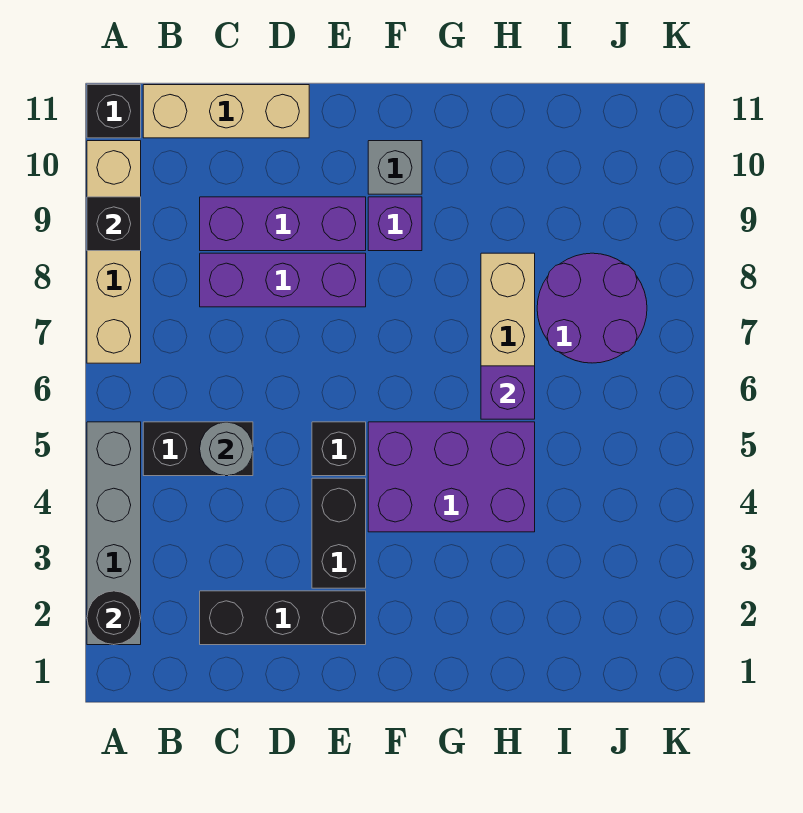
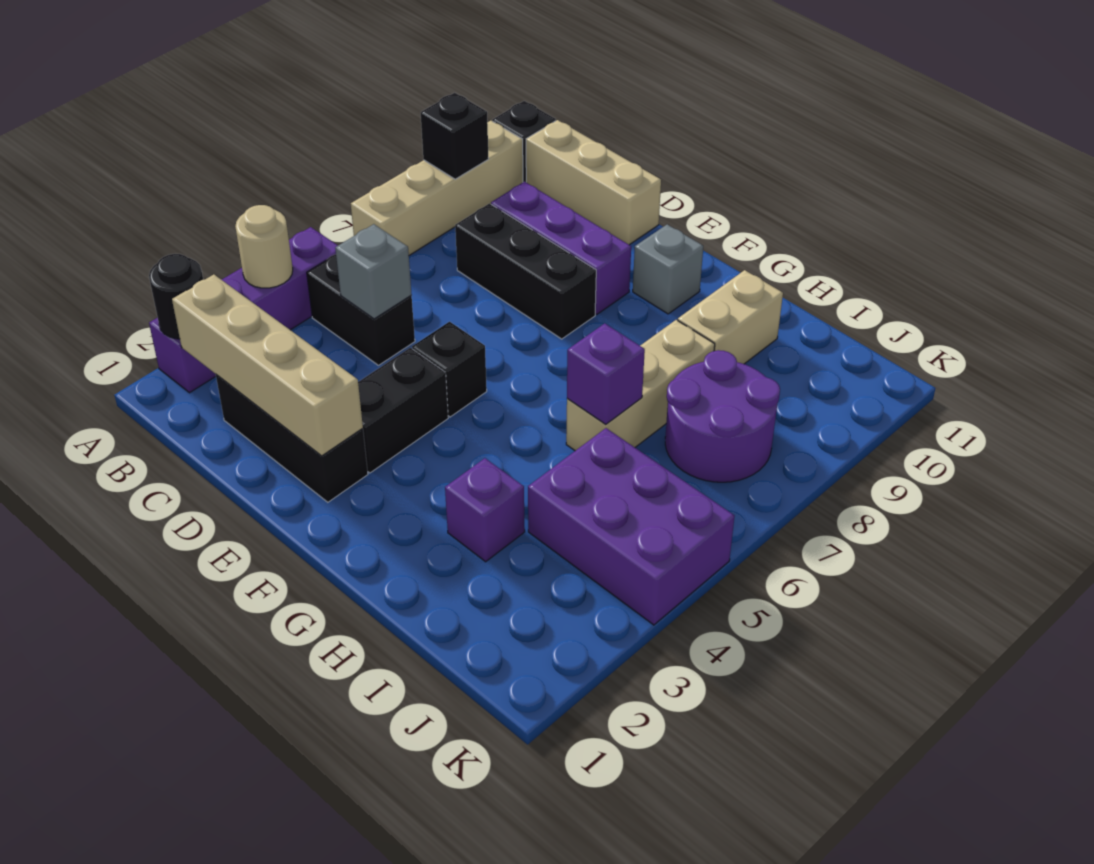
grey brick A2:A5 level 1 -> purple brick A2:A5 level 1
none -> tan round brick A4 level 2
none -> tan brick B2:E2 level 2
grey round brick C5 level 2 -> grey brick C5 level 2
purple brick C8:E8 level 1 -> black brick C8:E8 level 1
purple brick F4:H5 level 1 -> purple brick I4:K5 level 1
purple brick F9 level 1 -> purple brick H3 level 1
none -> tan brick H9:H10 level 1

